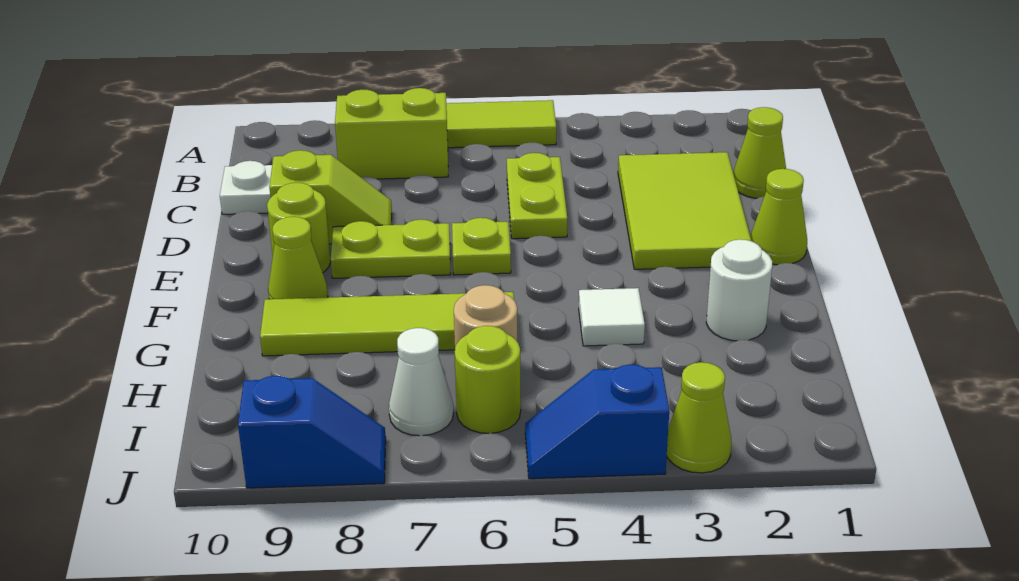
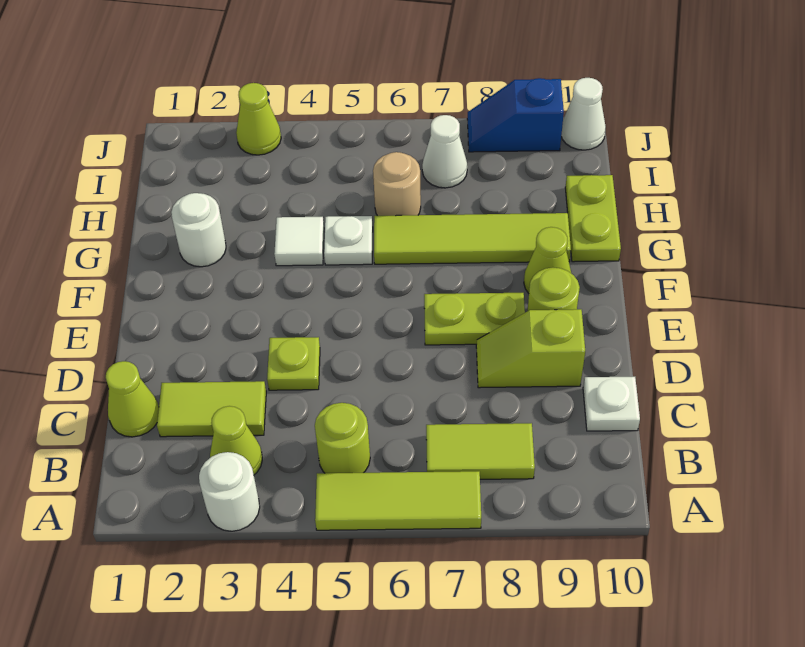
none -> white round brick A3 level 1
lime brick B7:B8 level 1 -> lime tile B7:B8 level 1
lime tile C2:E3 level 1 -> lime tile C2:C3 level 1
lime plate C5:D5 level 1 -> lime plate G10:H10 level 1
lime cone E1 level 1 -> lime cone B3 level 1
lime plate E6 level 1 -> lime plate D4 level 1
none -> white plate G5 level 1
lime round brick I6 level 1 -> lime round brick B5 level 1
blue slope J4:J5 level 1 top 4 -> none
none -> white cone J10 level 1

